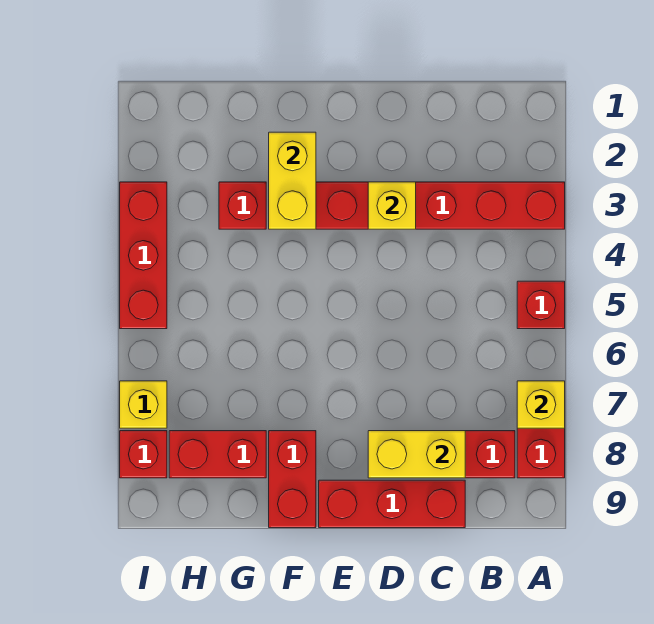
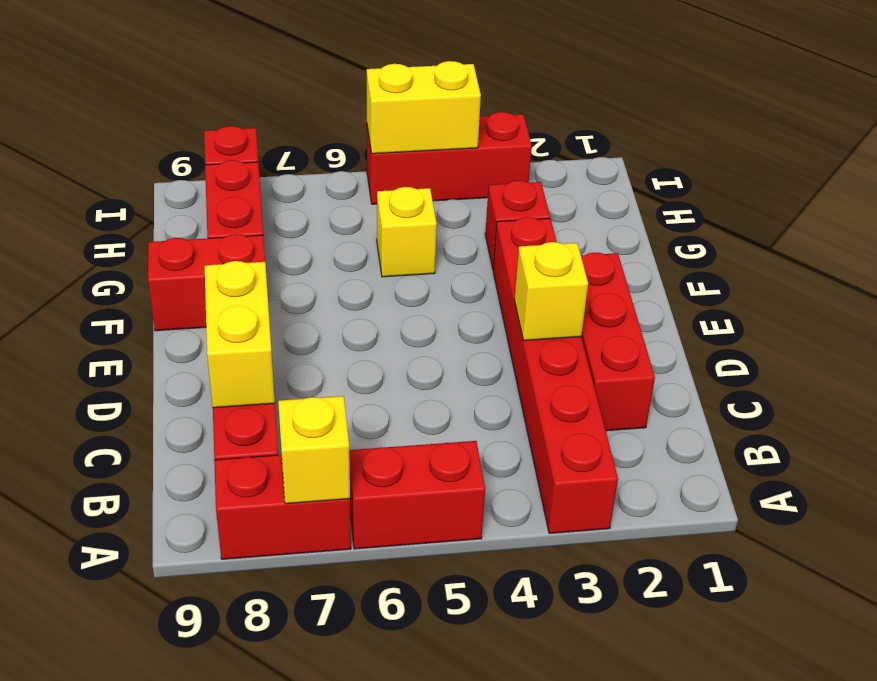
red brick A5 level 1 -> red brick A5:A6 level 1
red brick C9:E9 level 1 -> red brick C2:E2 level 1
yellow brick F2:F3 level 2 -> yellow brick I4:I5 level 2
yellow brick I7 level 1 -> yellow brick G5 level 1

